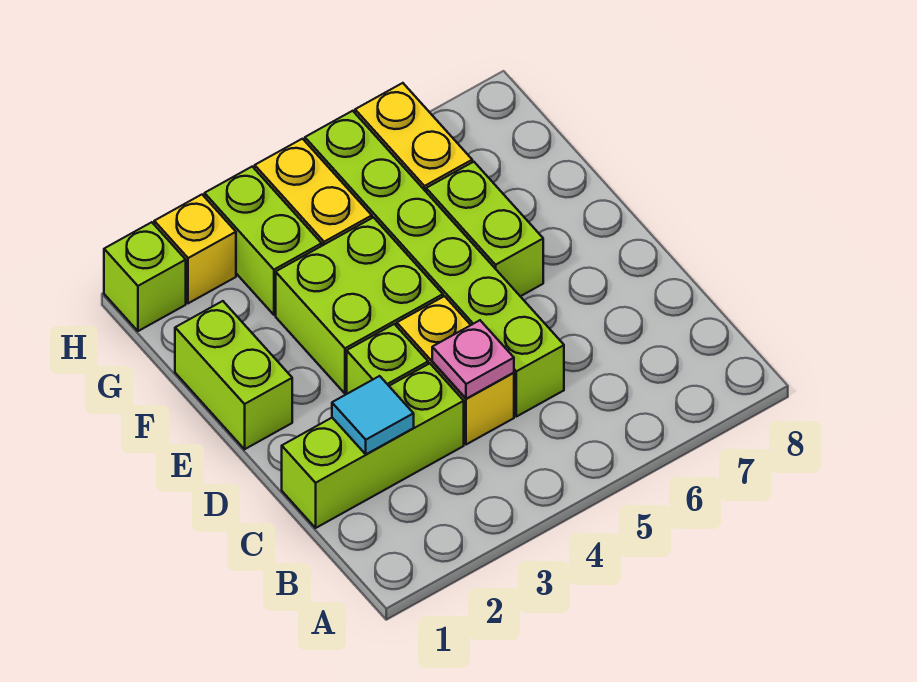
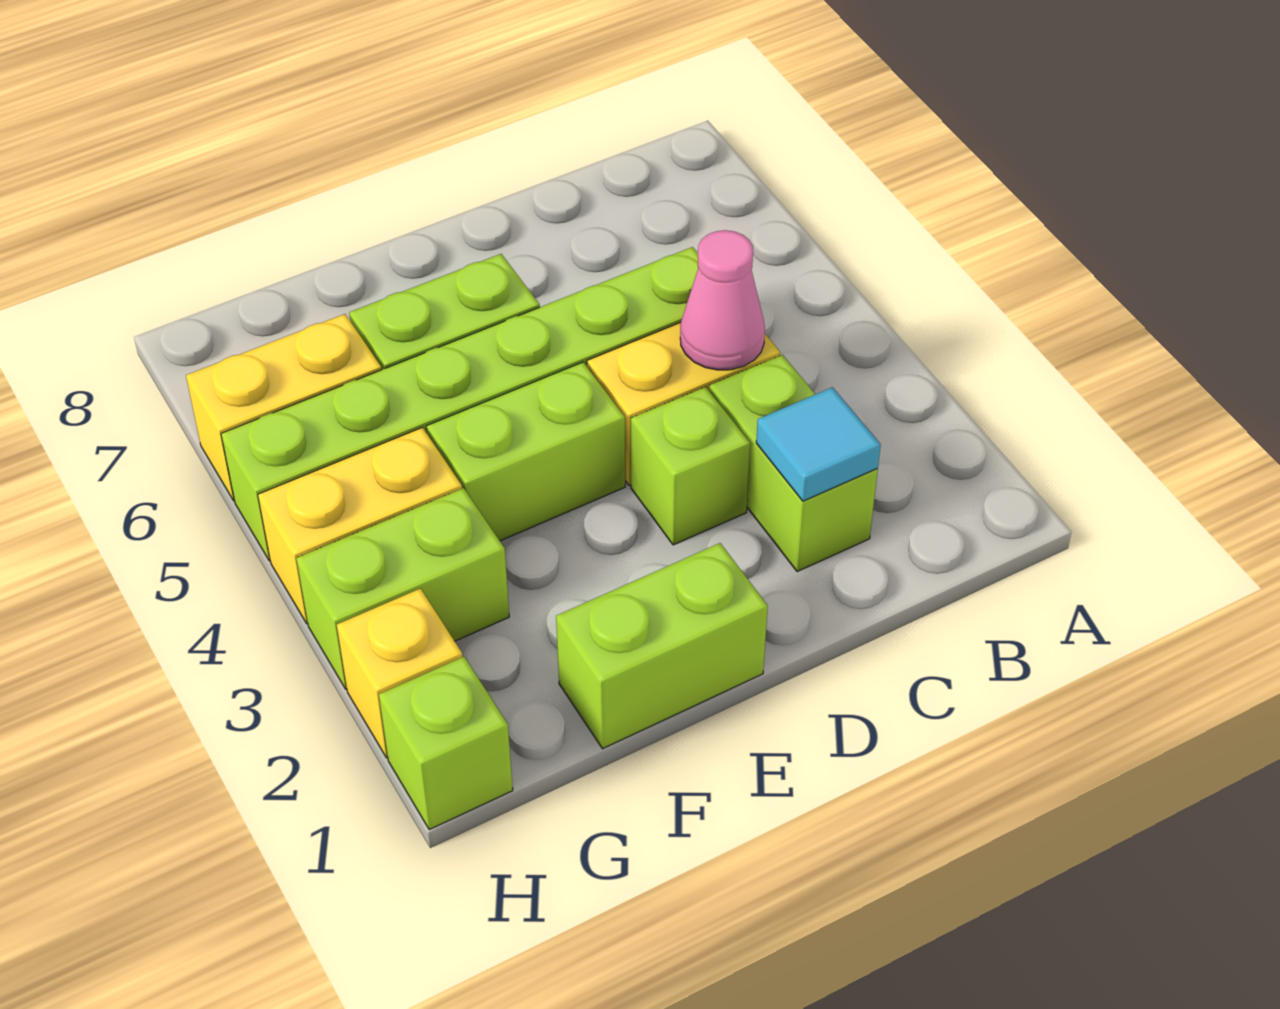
lime brick C1:C3 level 1 -> lime brick C2:C3 level 1
pink plate C4 level 2 -> pink cone C4 level 2
lime brick E3:F4 level 1 -> lime brick E4:F4 level 1

